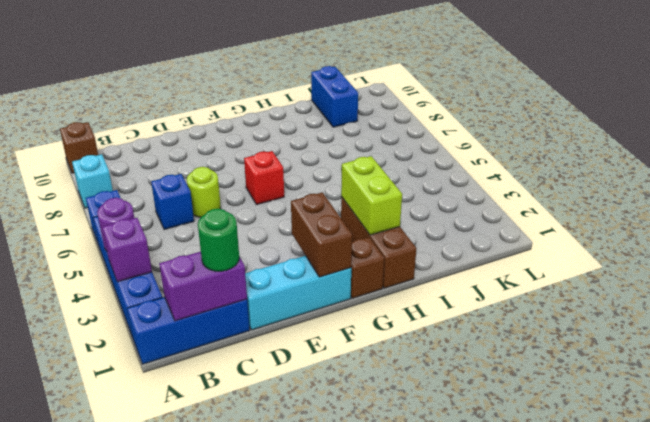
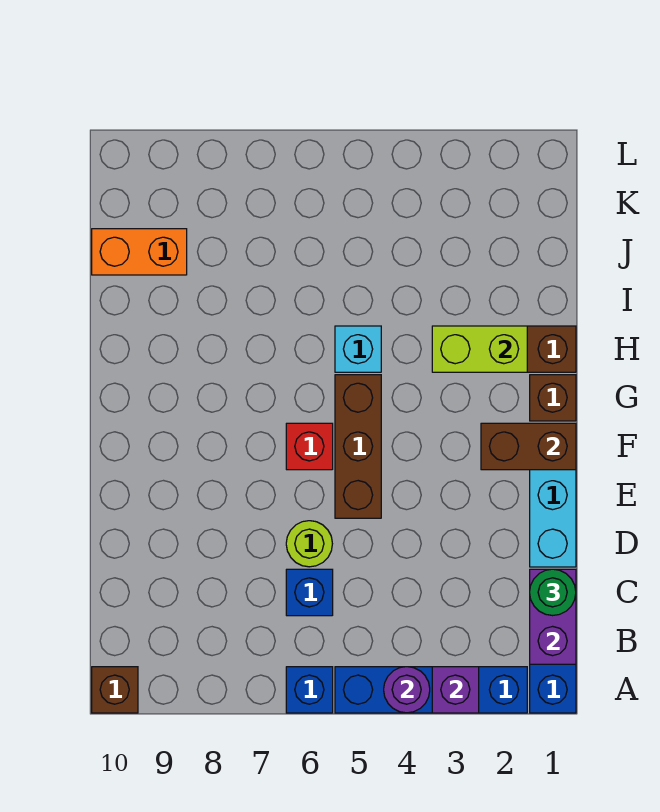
cyan brick A8 level 1 -> cyan brick H5 level 1
none -> brown brick E5:G5 level 1
blue brick J9:J10 level 1 -> orange brick J9:J10 level 1

